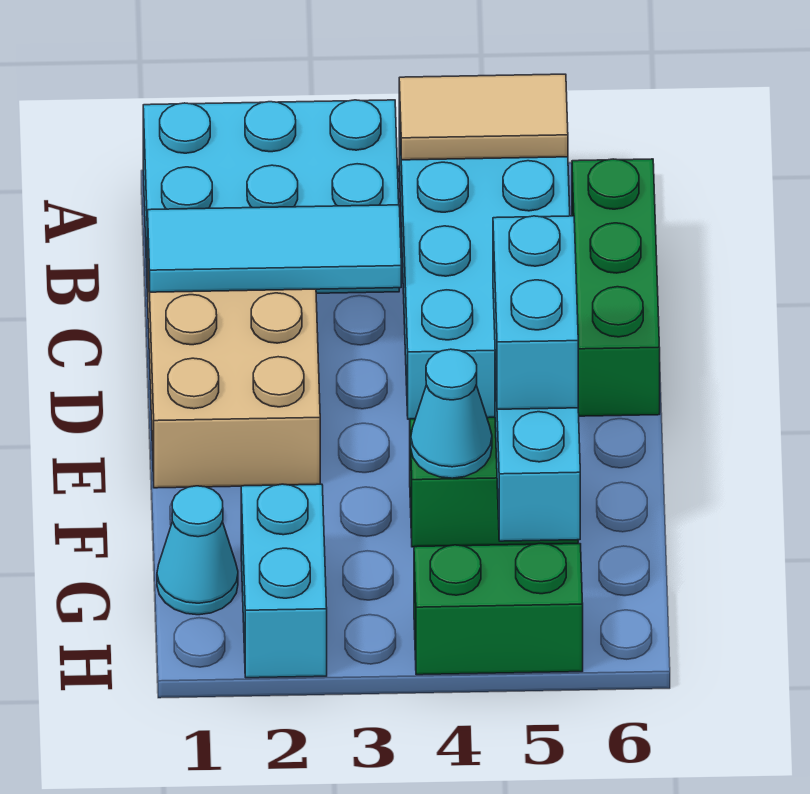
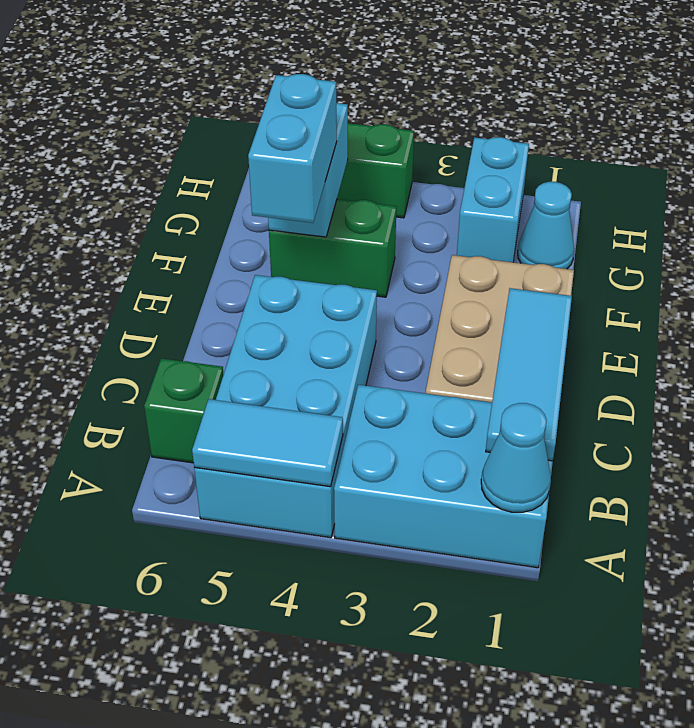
tan tile A4:A5 level 2 -> cyan tile A4:A5 level 2
green brick B6:D6 level 1 -> green brick B6 level 1
cyan tile C1:C3 level 2 -> cyan tile B1:D1 level 2
cyan cone F4 level 2 -> cyan cone A1 level 2

